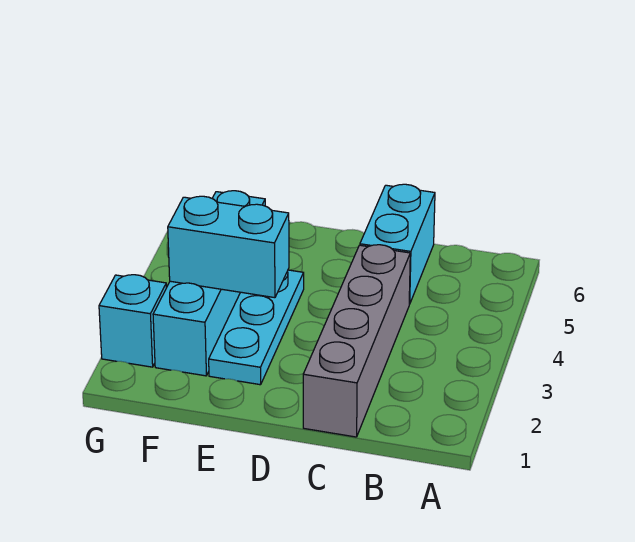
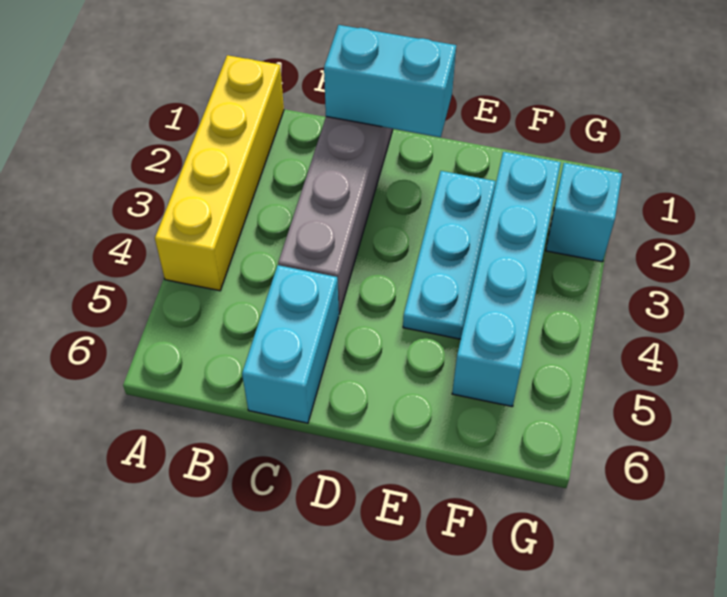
none -> yellow brick A1:A4 level 1
cyan brick E3:F3 level 2 -> cyan brick C1:D1 level 2

